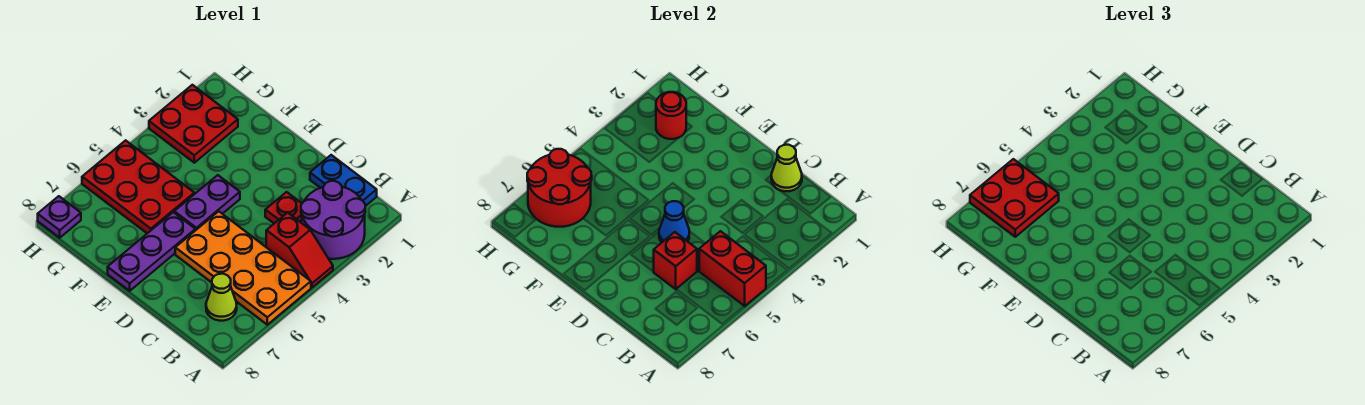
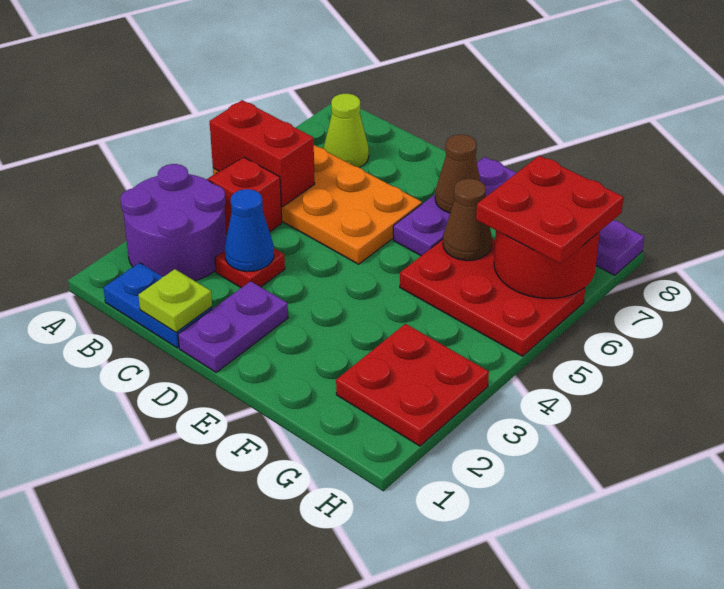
lime cone C1 level 2 -> lime plate C1 level 2
red brick C6 level 2 -> none
blue cone D5 level 2 -> blue cone C3 level 2
purple plate E4:E5 level 1 -> purple plate D1:D2 level 1
none -> brown cone E7 level 2
none -> brown cone F6 level 2
red round brick G2 level 2 -> none

